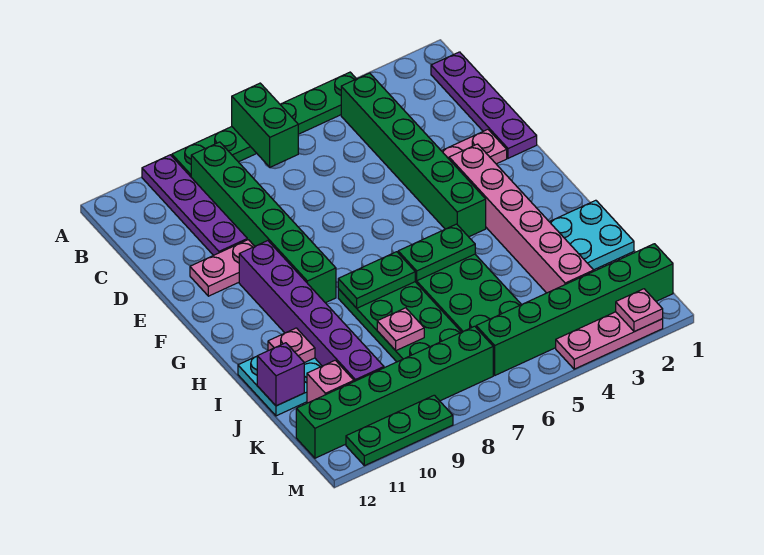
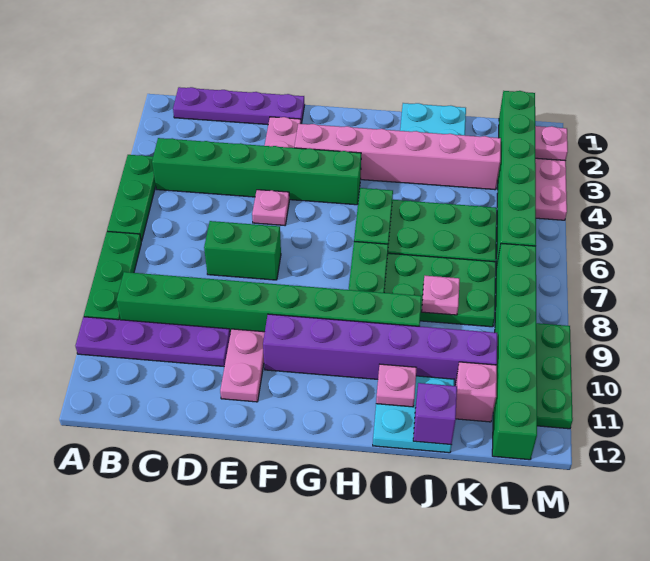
green brick A7:B7 level 2 -> green brick D7:E7 level 1
green brick B9:G9 level 1 -> green brick B9:I9 level 1
none -> pink plate E5 level 1

